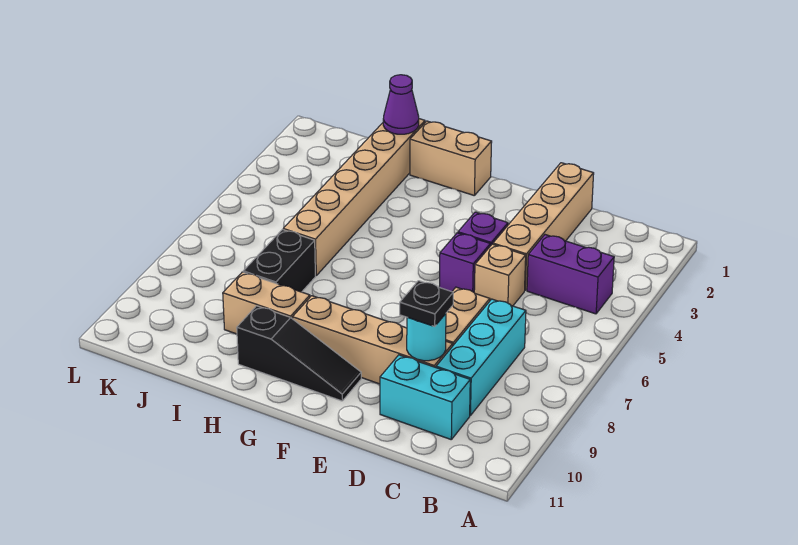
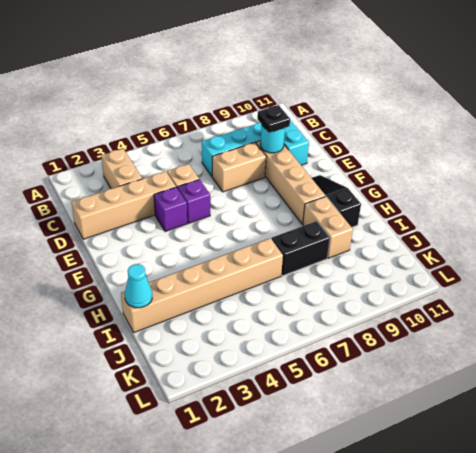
purple brick B4:C4 level 1 -> none
tan brick G1:H1 level 1 -> tan brick B3:C3 level 1
purple cone I1 level 2 -> cyan cone I1 level 2

